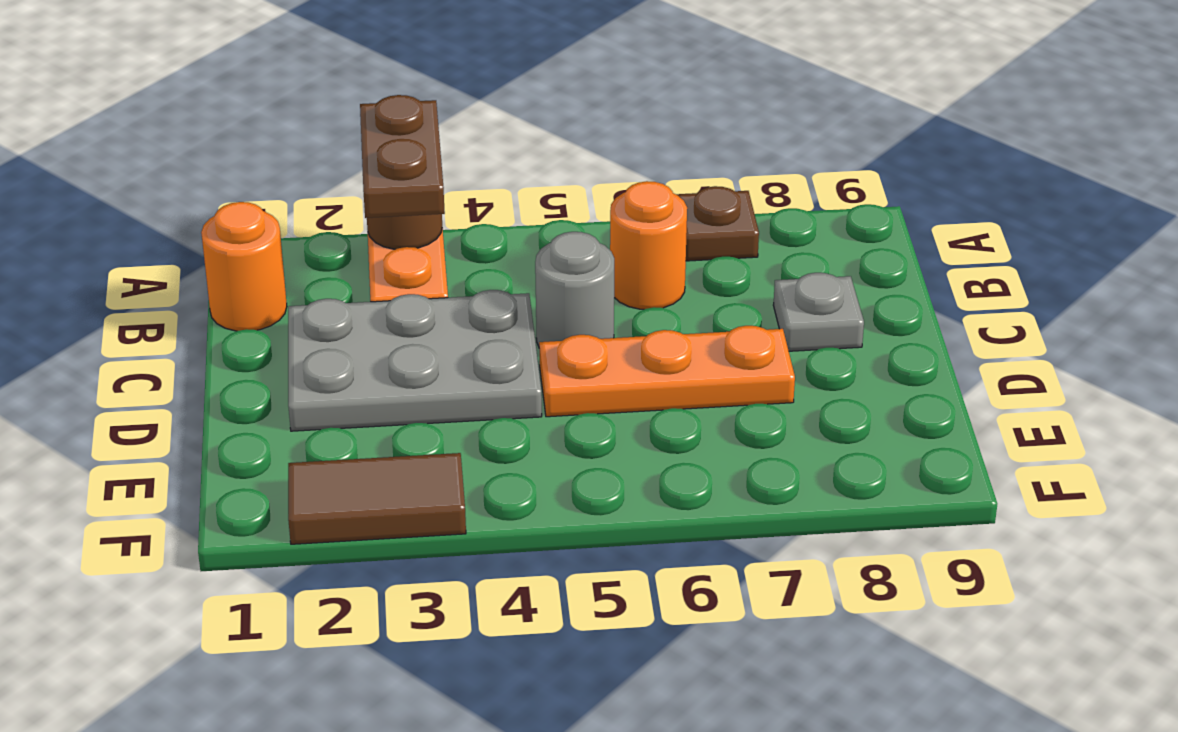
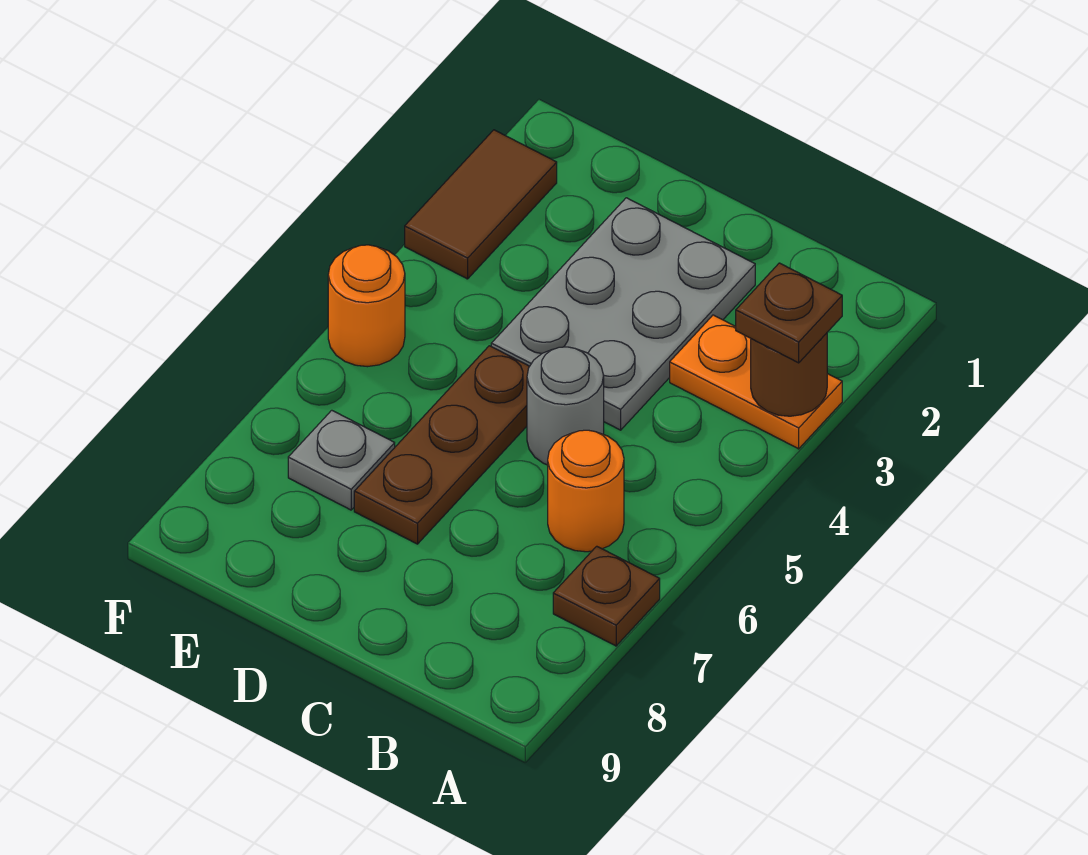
brown plate A3:B3 level 3 -> brown plate A3 level 3
orange round brick B1 level 1 -> orange round brick F5 level 1
grey plate C8 level 1 -> grey plate E7 level 1
orange plate D5:D7 level 1 -> brown plate D5:D7 level 1

